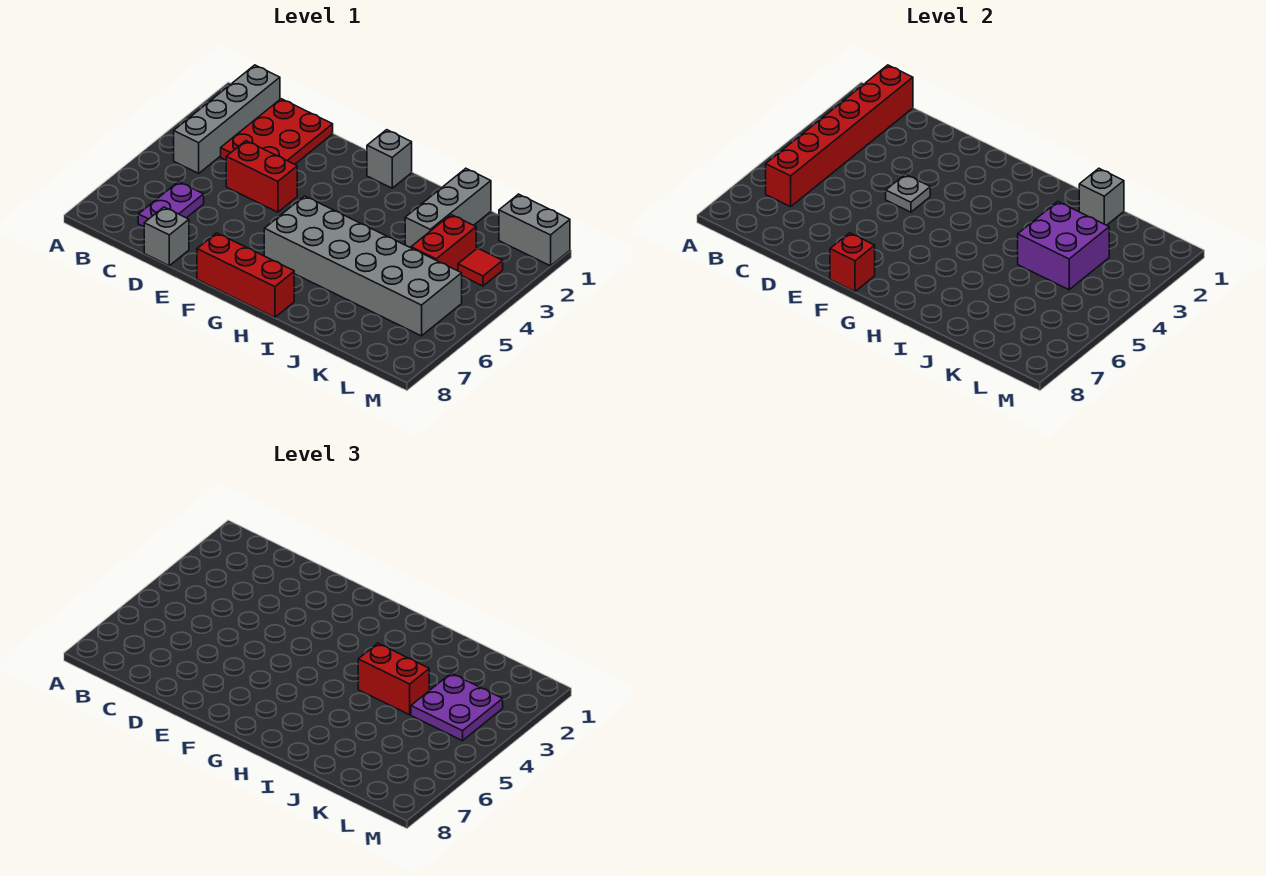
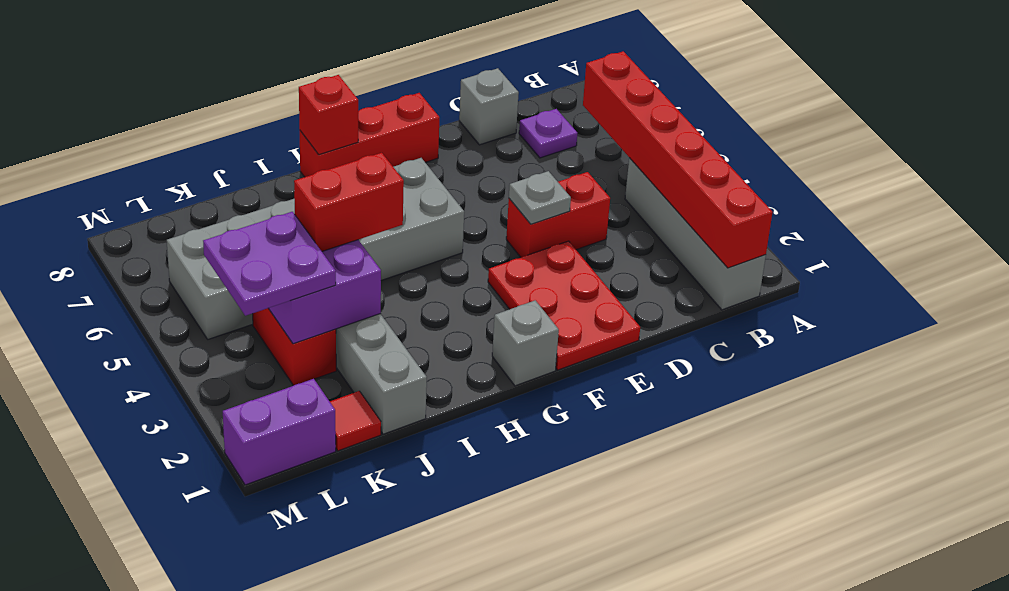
red plate C1:D3 level 1 -> red plate E1:F3 level 1
purple plate C6:C7 level 1 -> purple plate C7 level 1
red brick F8 level 2 -> red brick H8 level 2
grey brick J1 level 2 -> none
grey brick L1:M1 level 1 -> purple brick L1:M1 level 1
red tile L3 level 1 -> red tile K1 level 1

